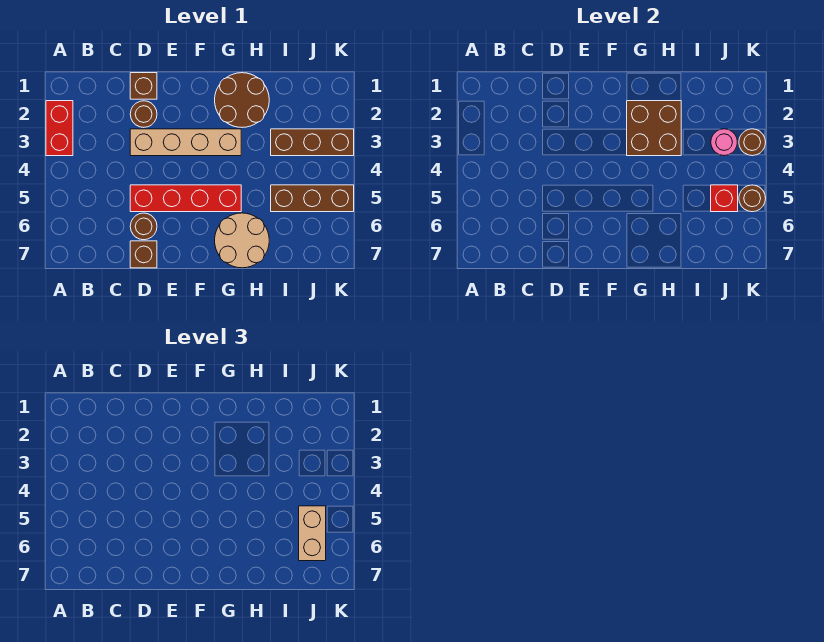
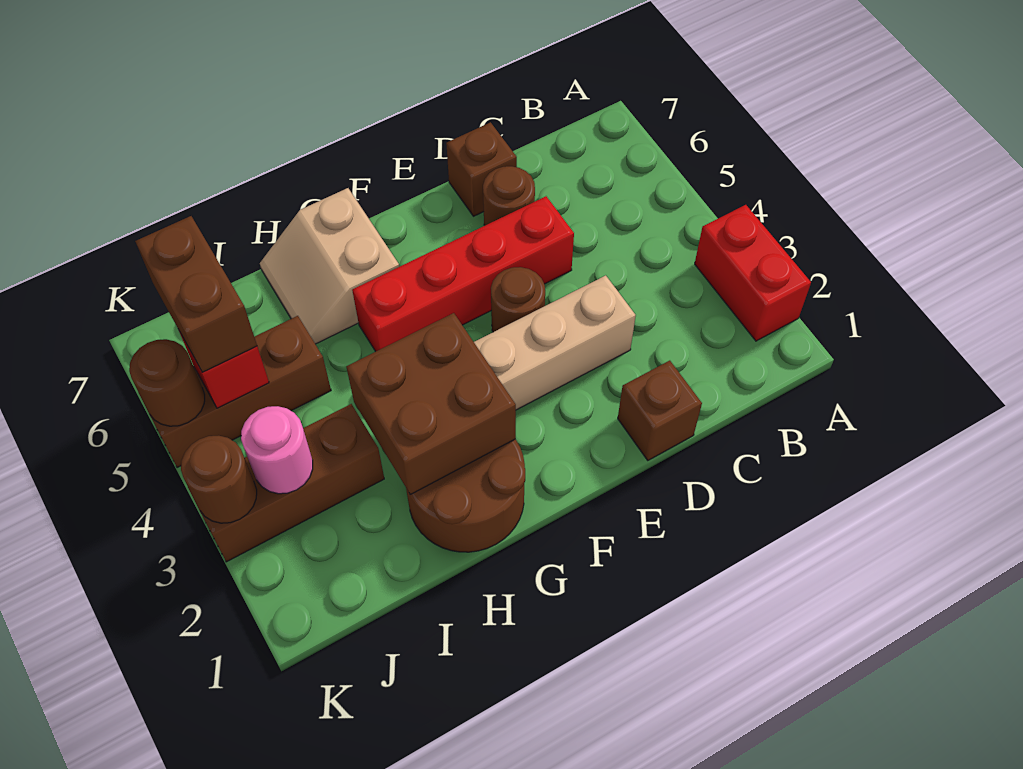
brown round brick D2 level 1 -> brown round brick E4 level 1
tan round brick G6:H7 level 1 -> tan slope G6:H7 level 1 top G
tan brick J5:J6 level 3 -> brown brick J5:J6 level 3

